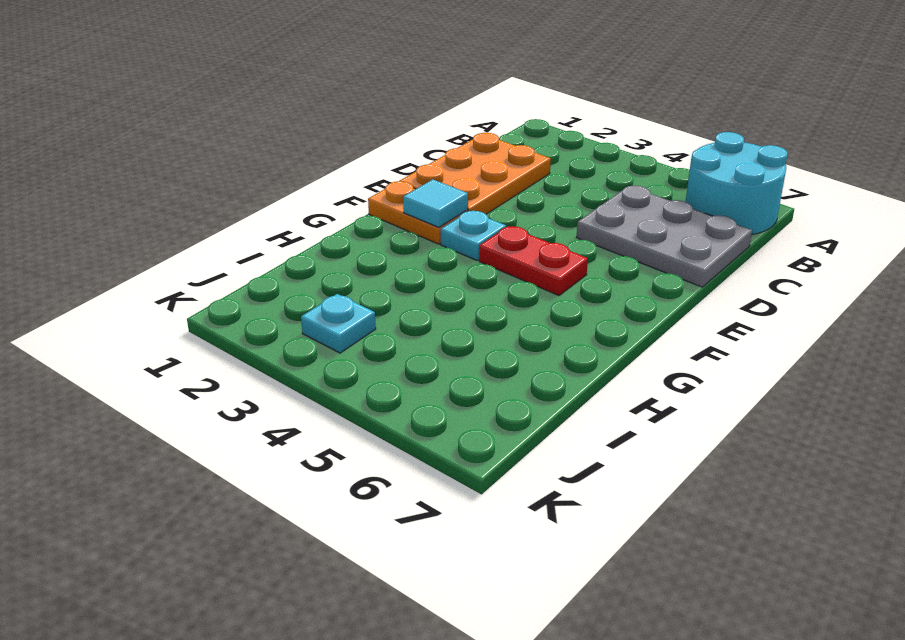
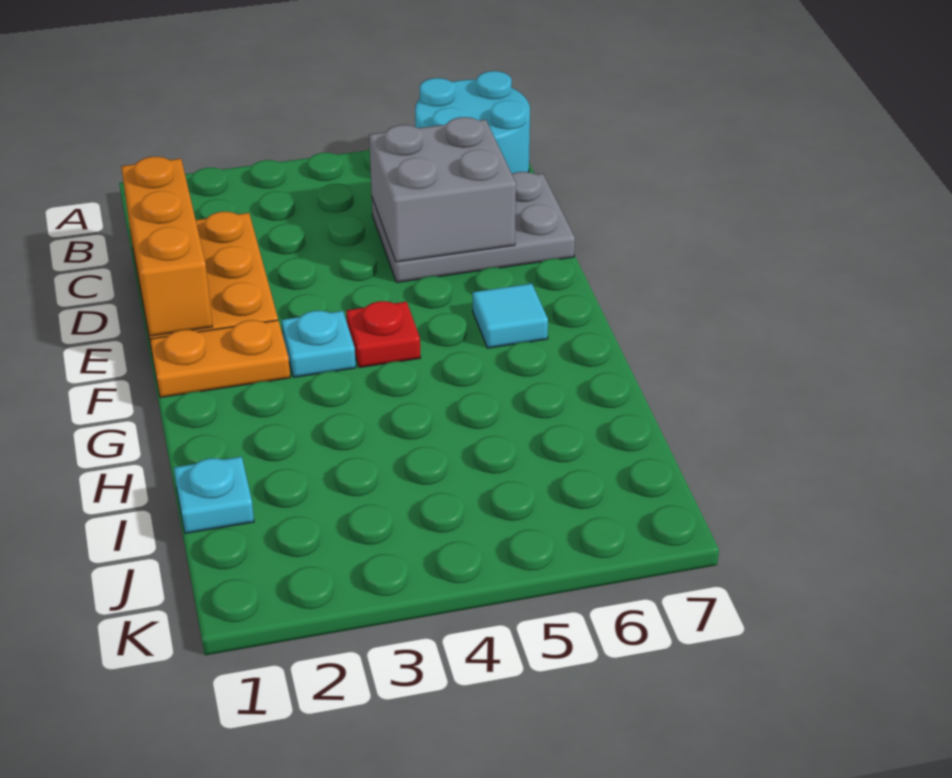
none -> orange brick C1:E1 level 2
none -> grey brick C5:D6 level 2
cyan tile F2 level 2 -> cyan tile F6 level 1
red plate F4:F5 level 1 -> red plate F4 level 1
cyan plate J3 level 1 -> cyan plate I1 level 1

